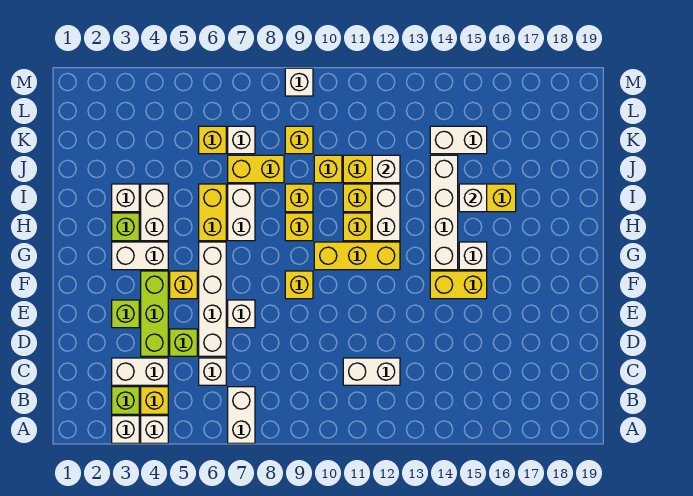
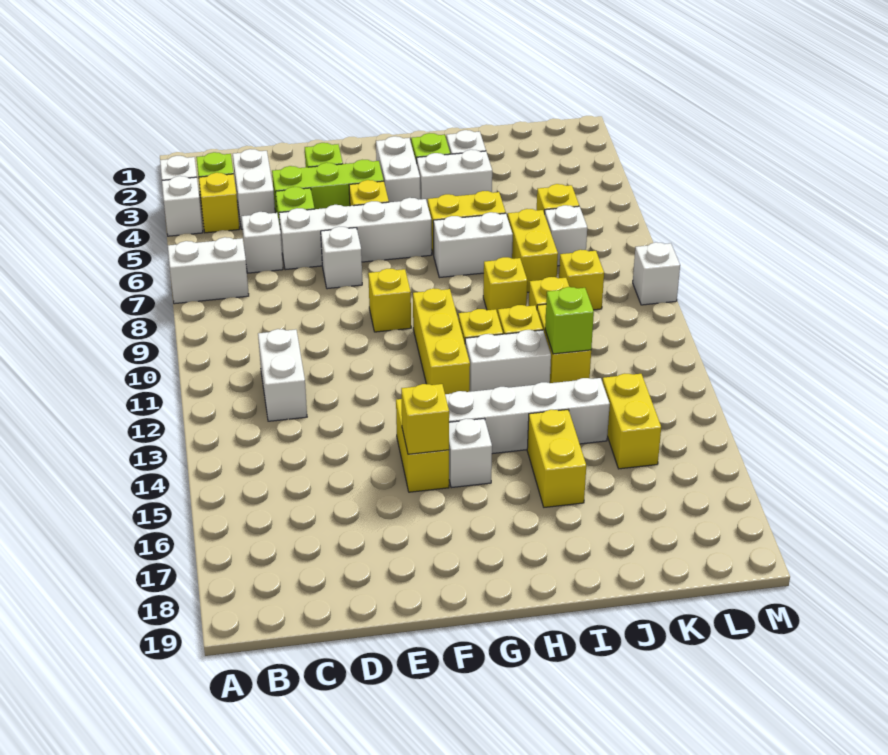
yellow brick H9 level 1 -> yellow brick F15 level 2
white brick I15 level 2 -> none
white brick J12 level 2 -> lime brick J12 level 2
white brick K14:K15 level 1 -> yellow brick K14:K15 level 1

